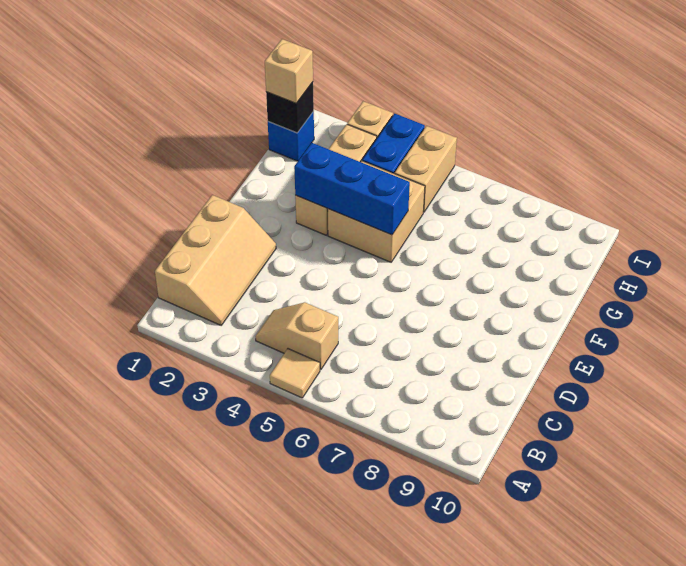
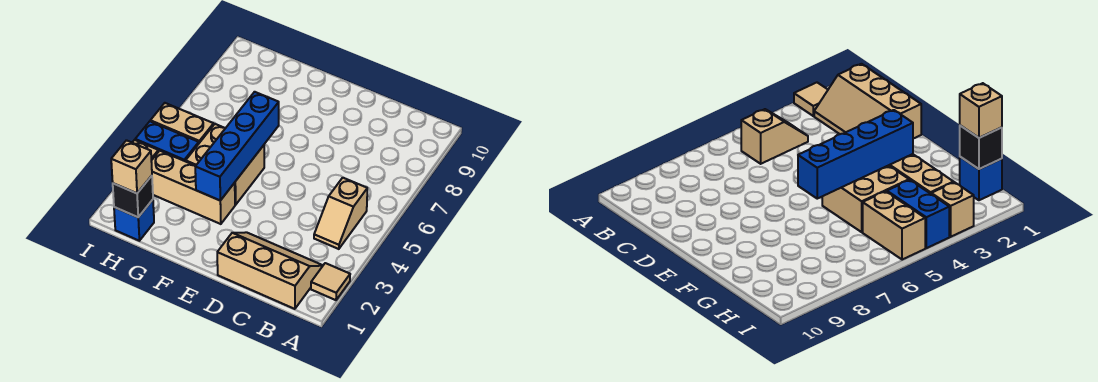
tan tile A5 level 1 -> tan tile A2 level 1
blue brick F3:F5 level 2 -> blue brick F3:F6 level 2

